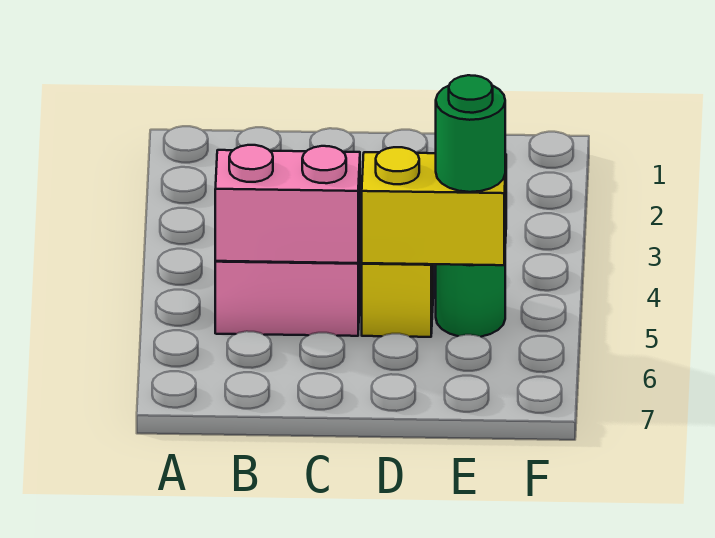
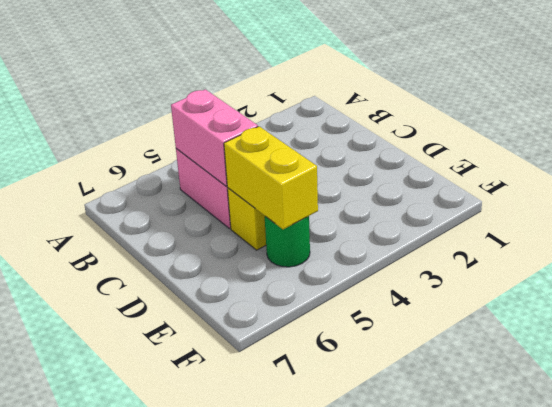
green round brick E5 level 3 -> none

